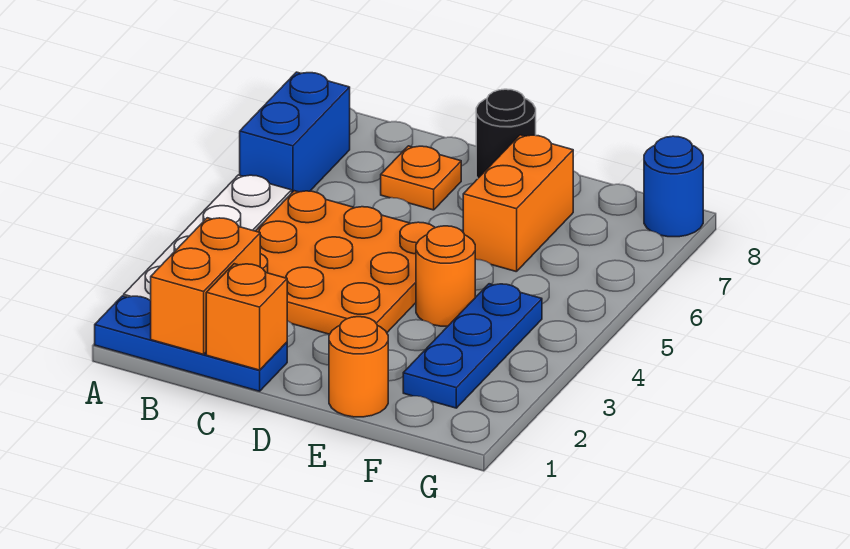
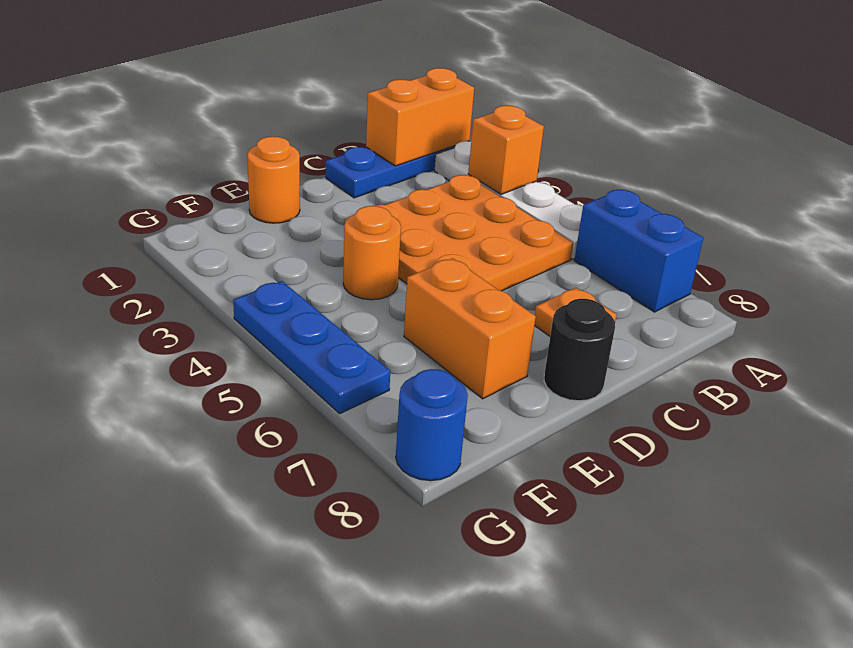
orange brick B1:B2 level 2 -> orange brick A1:B1 level 2
orange brick C1 level 2 -> orange brick A3 level 2
blue plate F2:F4 level 1 -> blue plate G4:G6 level 1

